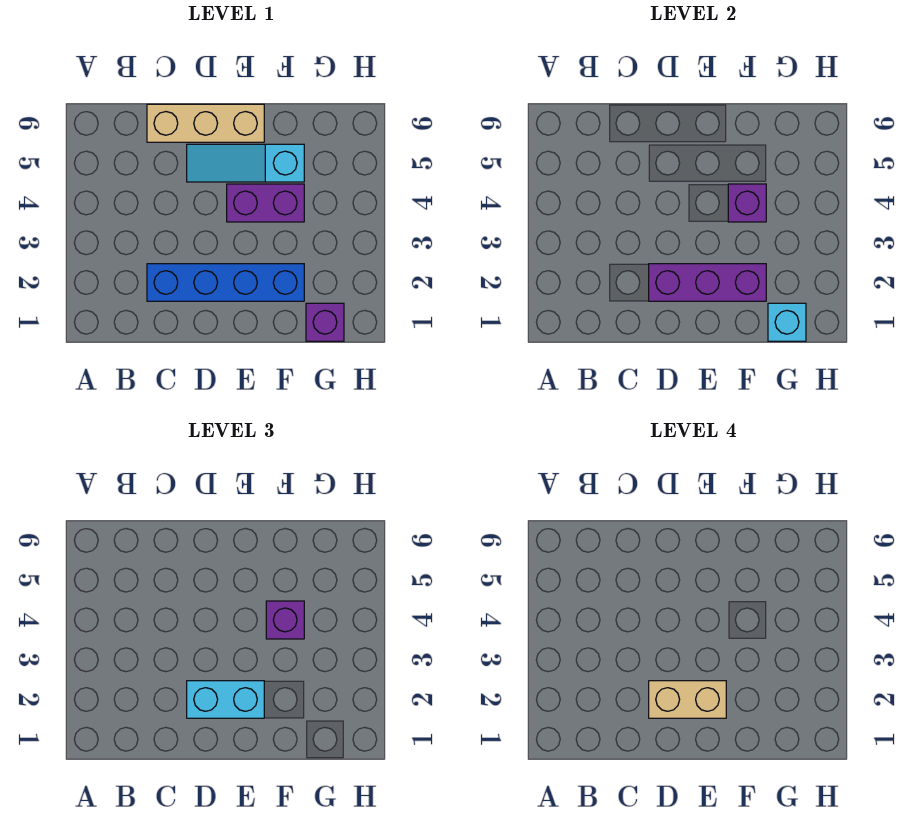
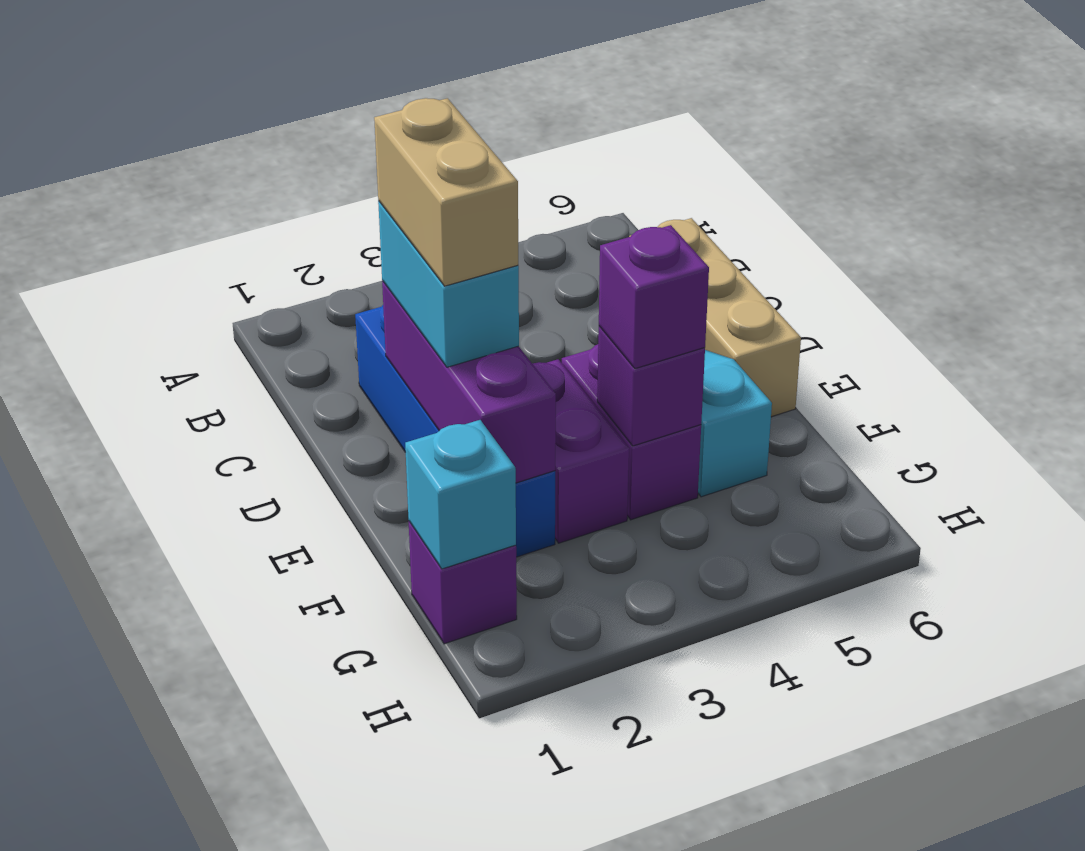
none -> purple brick E3:F3 level 1

